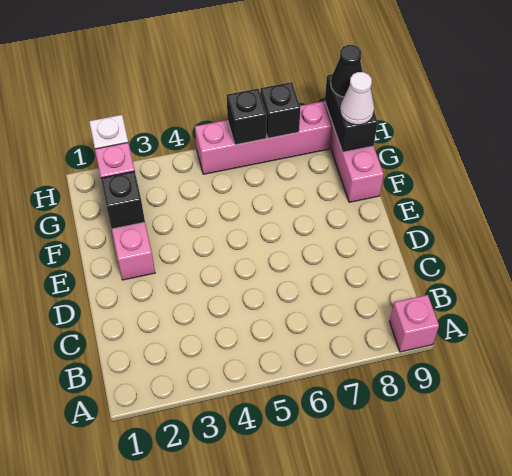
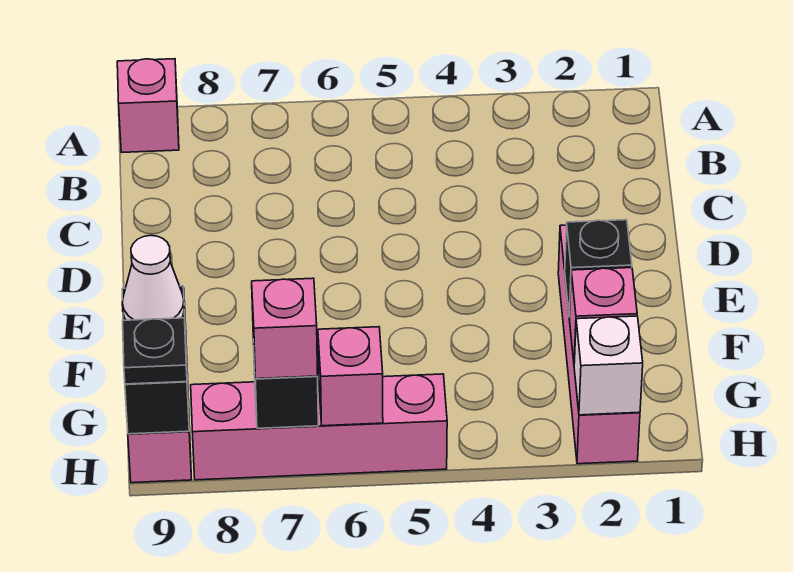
black brick H6 level 2 -> pink brick H6 level 2
none -> pink brick H7 level 3
black cone H9 level 3 -> black plate H9 level 3

